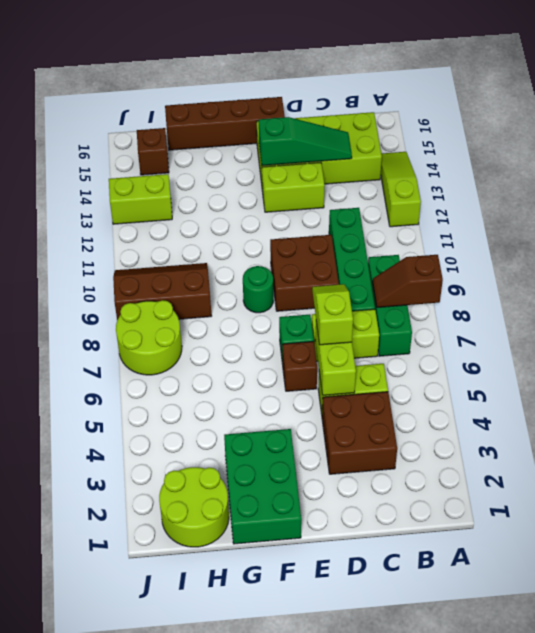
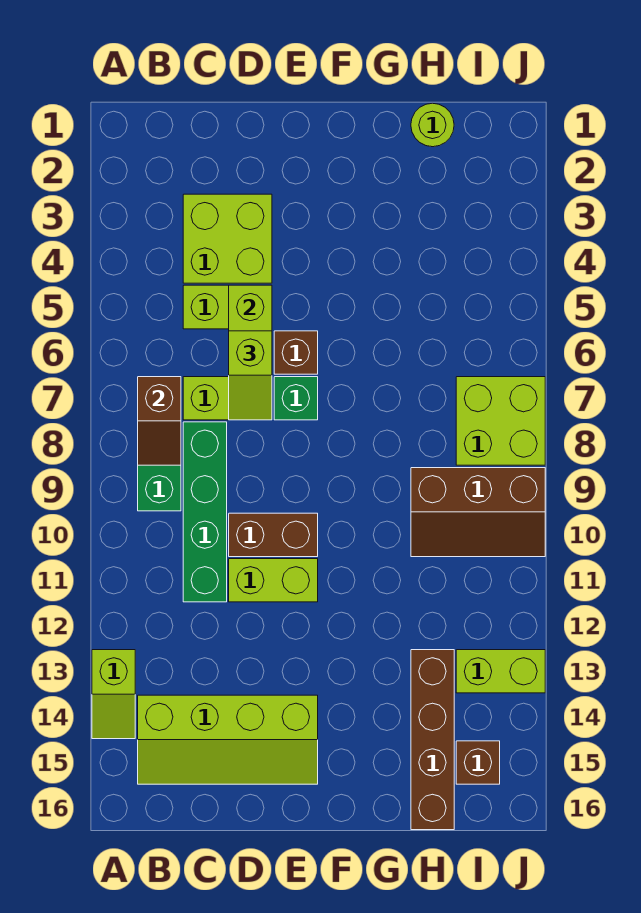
brown slope A8:B8 level 2 top A -> brown slope B7:B8 level 2 top 7
lime slope A12:A14 level 1 top 12 -> lime slope A13:A14 level 1 top 13
lime brick B14:E15 level 1 -> lime slope B14:E15 level 1 top 14
brown brick C3:D4 level 1 -> lime brick C3:D4 level 1
green slope C14:E14 level 2 top E -> none
brown brick D9:E10 level 1 -> brown brick D10:E10 level 1
lime brick D13:E13 level 1 -> lime brick D11:E11 level 1
brown brick E16:H16 level 1 -> brown brick H13:H16 level 1
green brick F1:G3 level 1 -> none
green round brick F9 level 1 -> none
lime round brick H1:I2 level 1 -> lime round brick H1 level 1
lime round brick I7:J8 level 1 -> lime brick I7:J8 level 1

